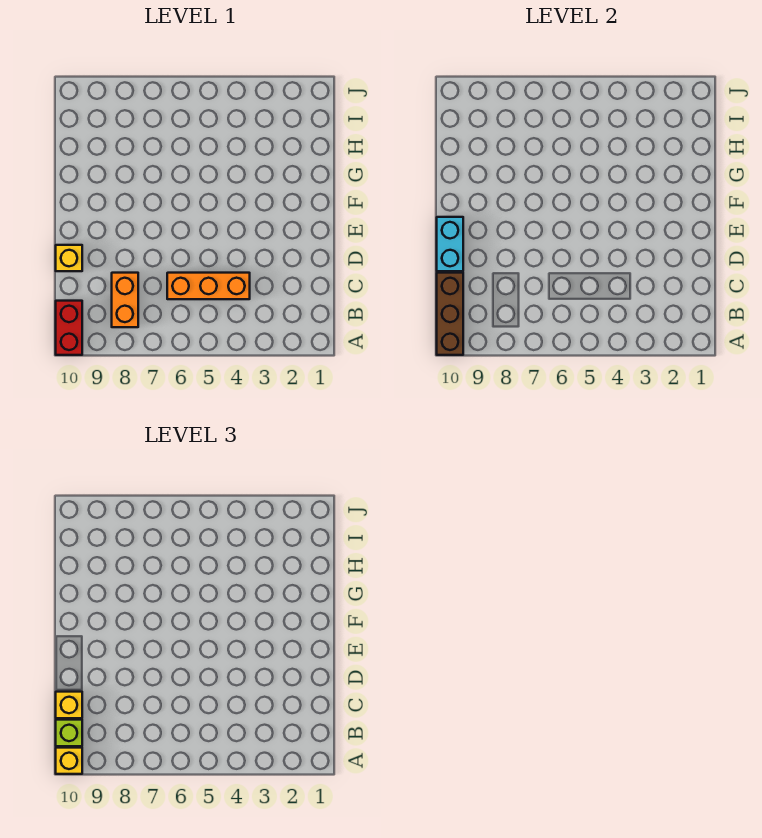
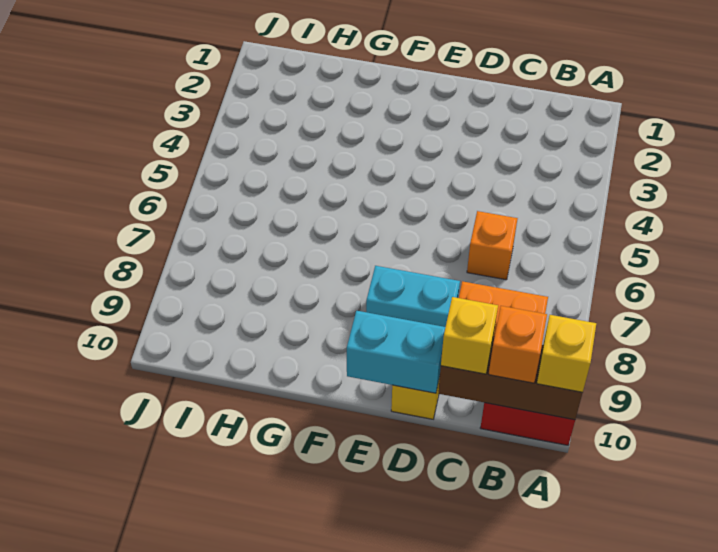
lime brick B10 level 3 -> orange brick B10 level 3
orange brick C4:C6 level 1 -> orange brick C6 level 1
none -> cyan brick D8:E8 level 1

